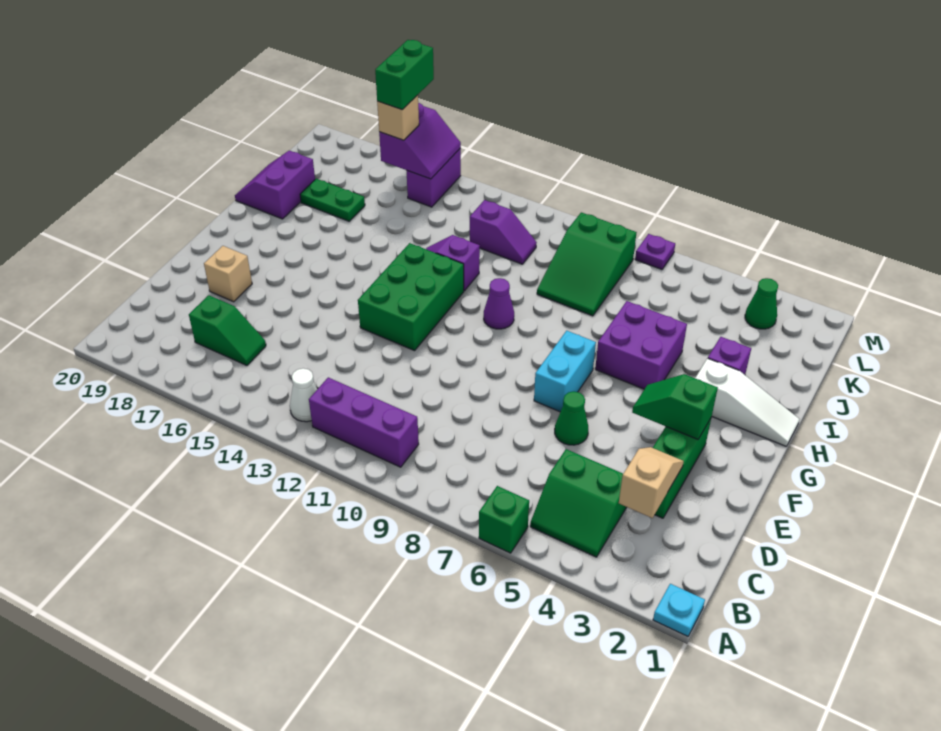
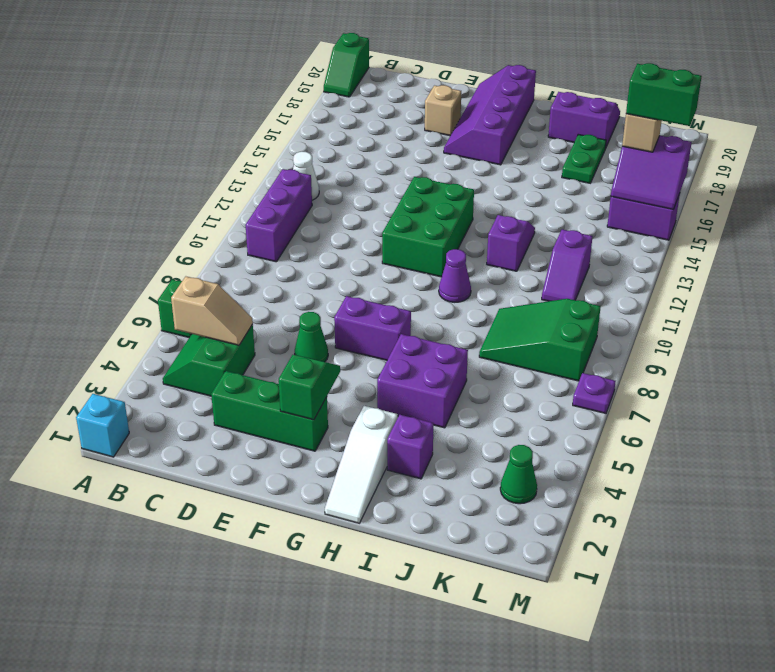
cyan plate A1 level 1 -> cyan brick A1 level 1
tan slope C3:D3 level 2 top C -> tan slope B5:C5 level 2 top B
green slope C16:C17 level 1 top 17 -> green slope A19:A20 level 1 top 20
cyan brick F7:G7 level 1 -> purple brick F7:G7 level 1
green brick F12:H13 level 1 -> green brick F11:G13 level 1
none -> purple slope F17:G20 level 1 top G

